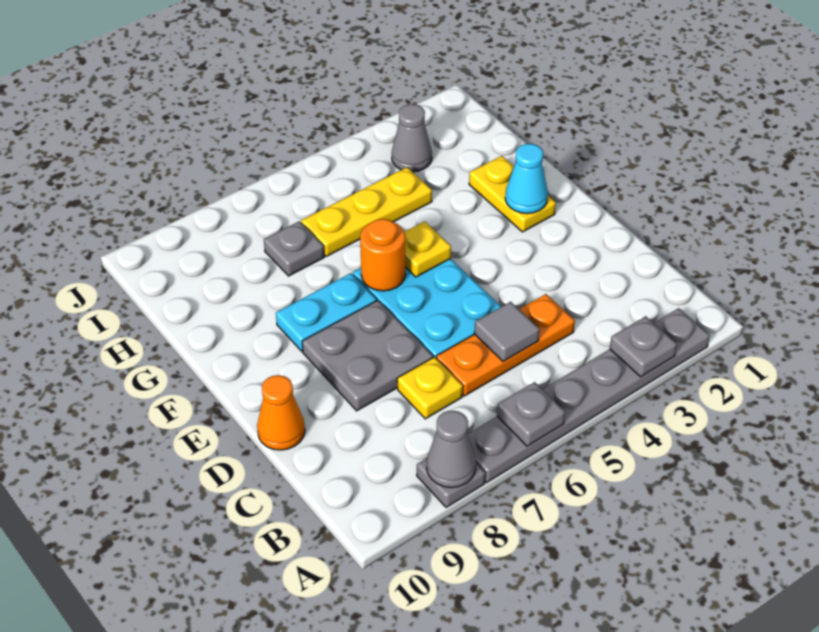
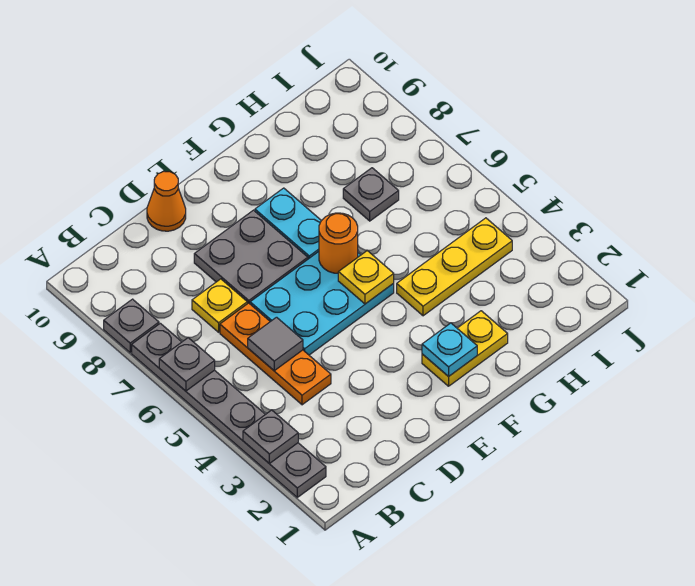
grey cone A8 level 2 -> none
cyan cone F2 level 2 -> cyan plate F2 level 2
yellow plate H4:H6 level 1 -> yellow plate G4:I4 level 1
grey cone I3 level 1 -> none

